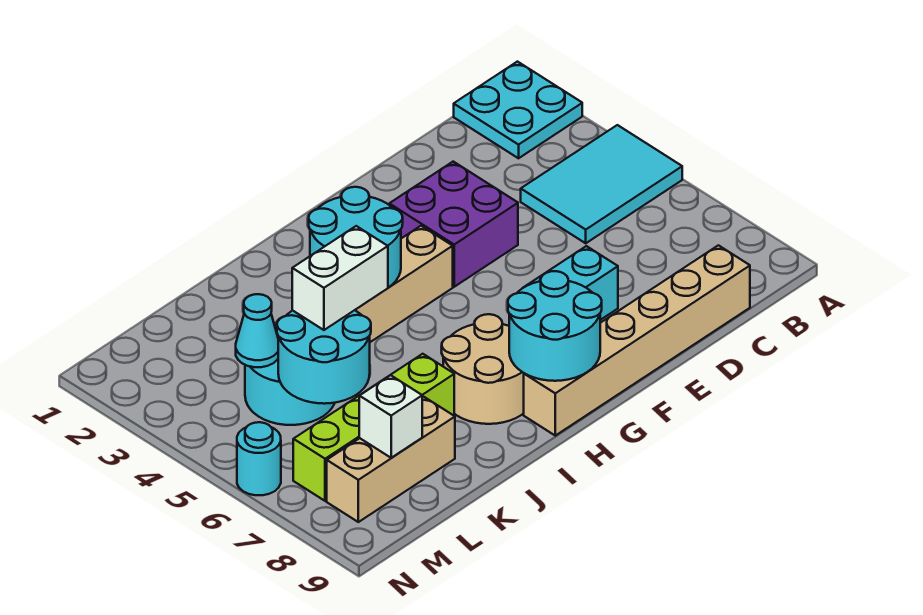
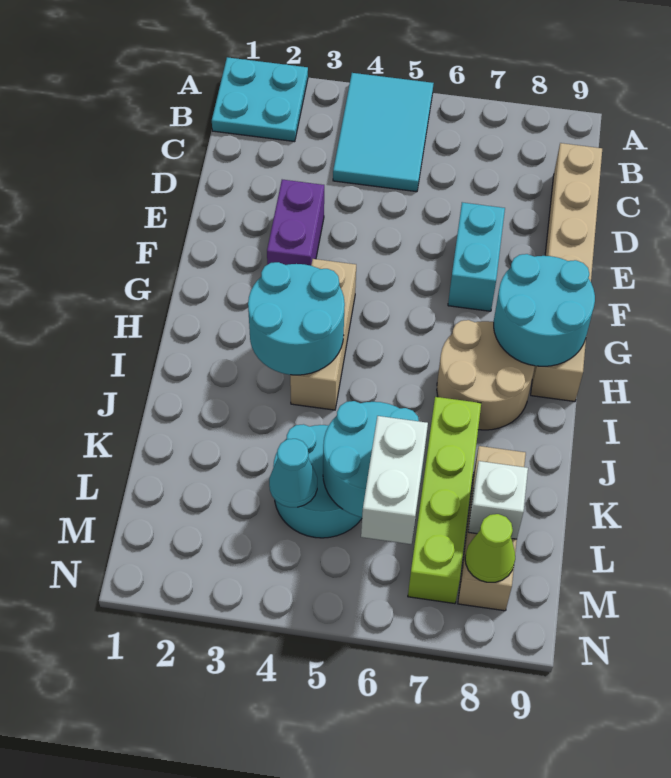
purple brick E3:F4 level 1 -> purple brick E3:F3 level 1
white brick J5:K5 level 3 -> white brick L6:M6 level 3
none -> lime cone M8 level 2
cyan round brick N6 level 1 -> none

